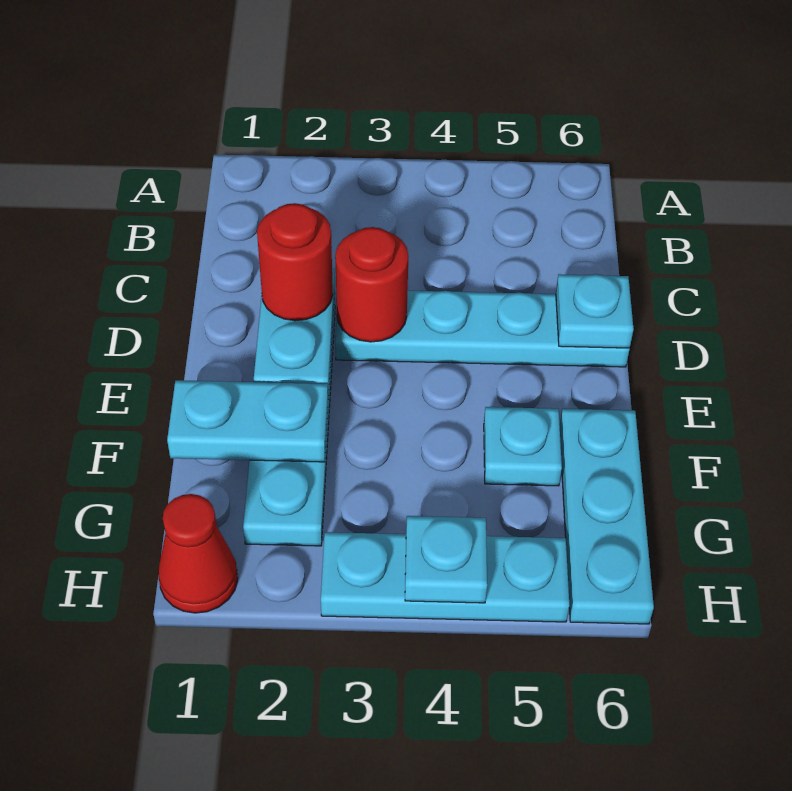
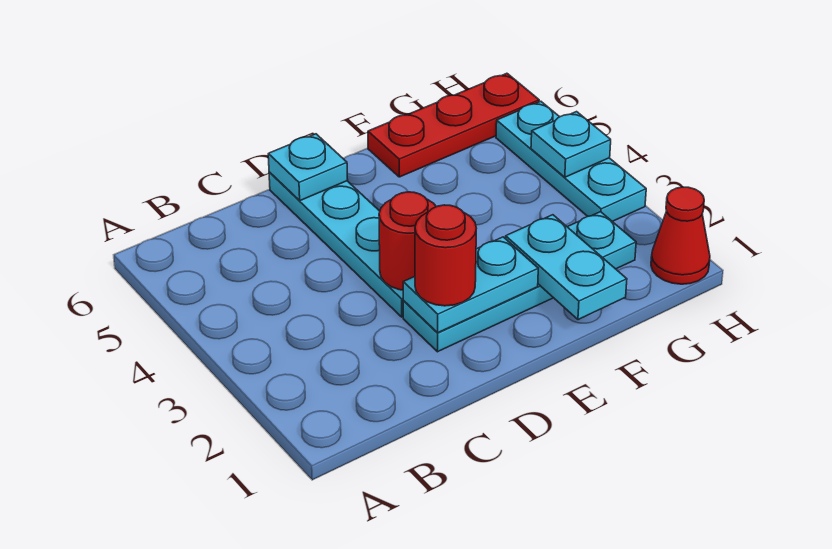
cyan plate F5 level 1 -> none
cyan plate F6:H6 level 1 -> red plate F6:H6 level 1

